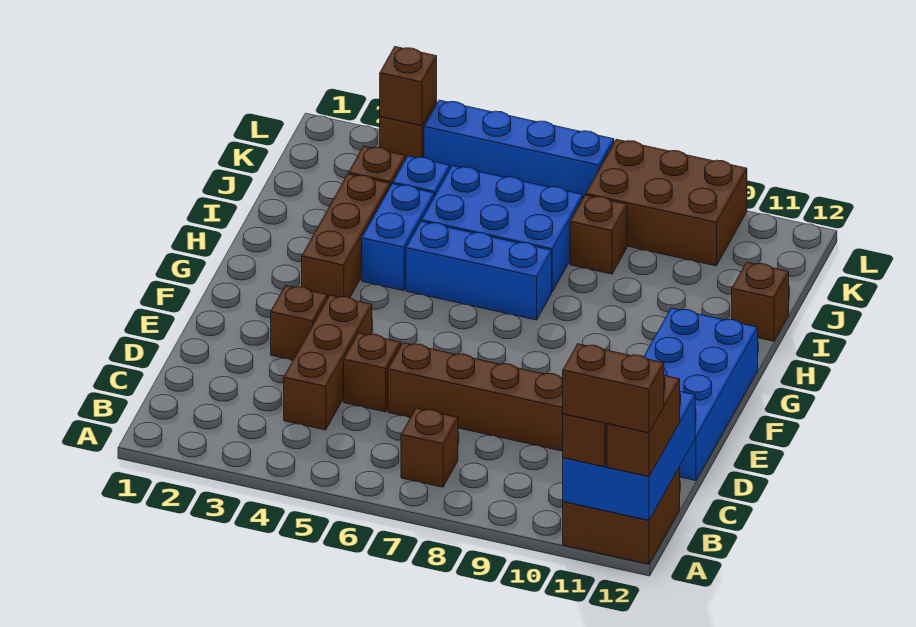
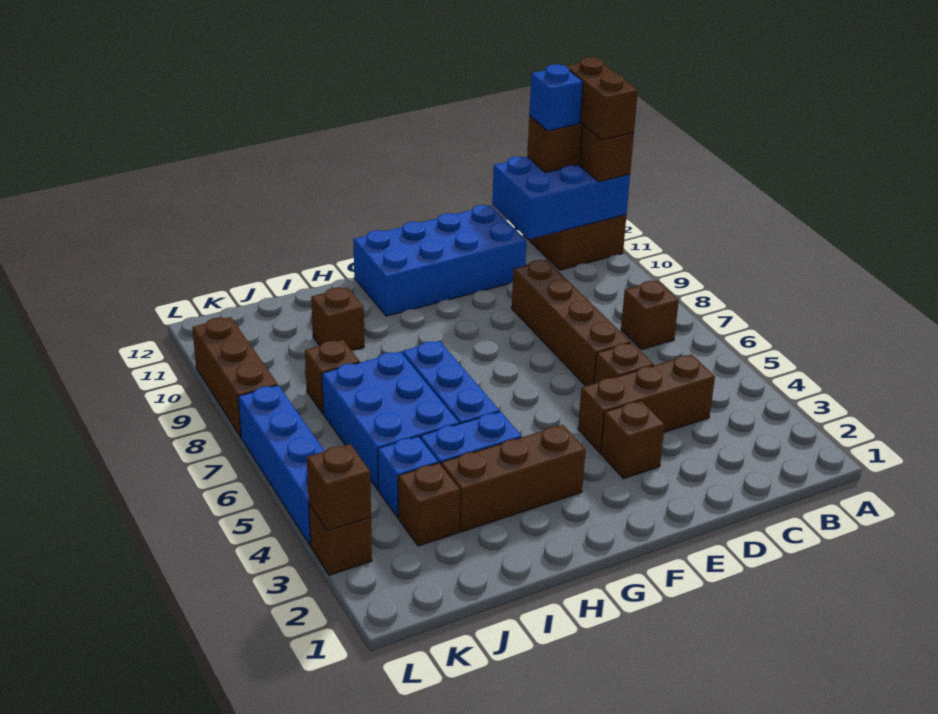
none -> blue brick B12 level 4
brown brick I12 level 1 -> brown brick I10 level 1
brown brick K8:L10 level 1 -> brown brick L8:L10 level 1

